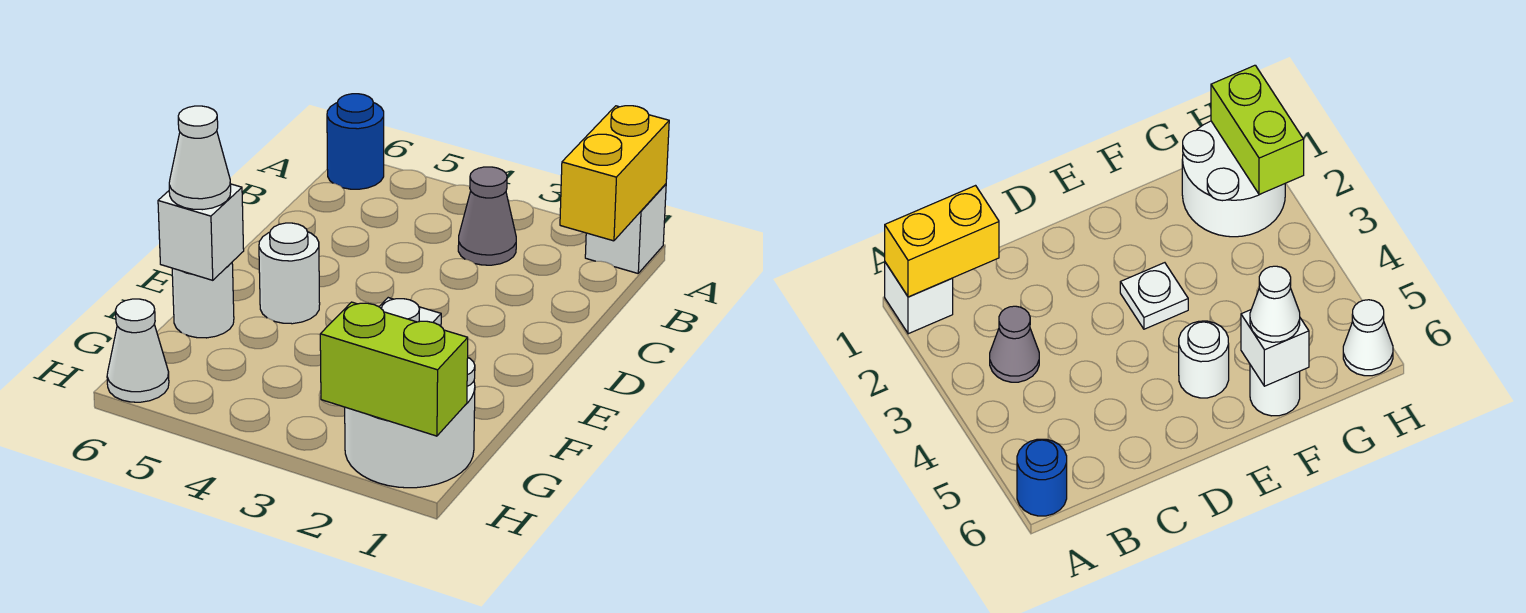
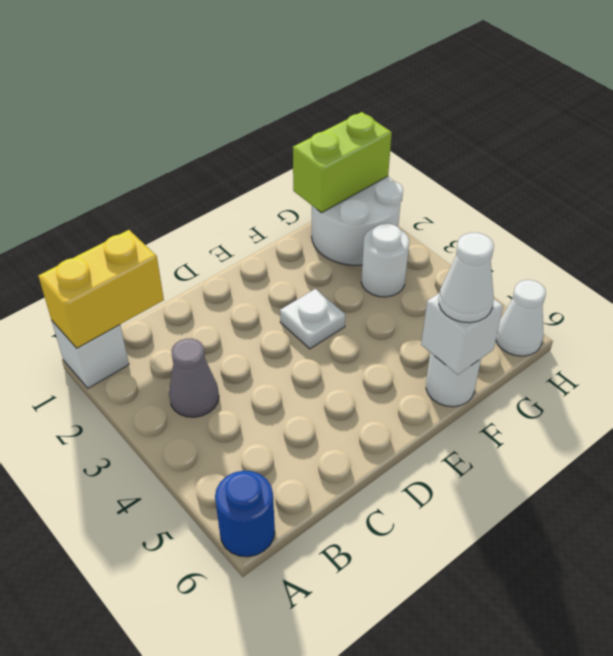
white round brick E5 level 1 -> white round brick G3 level 1
lime brick H1:H2 level 2 -> lime brick G1:H1 level 2

